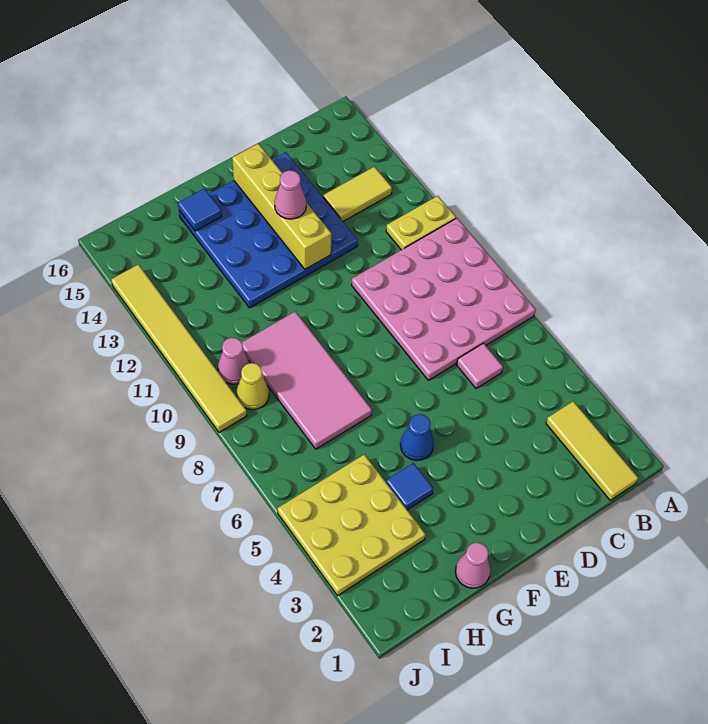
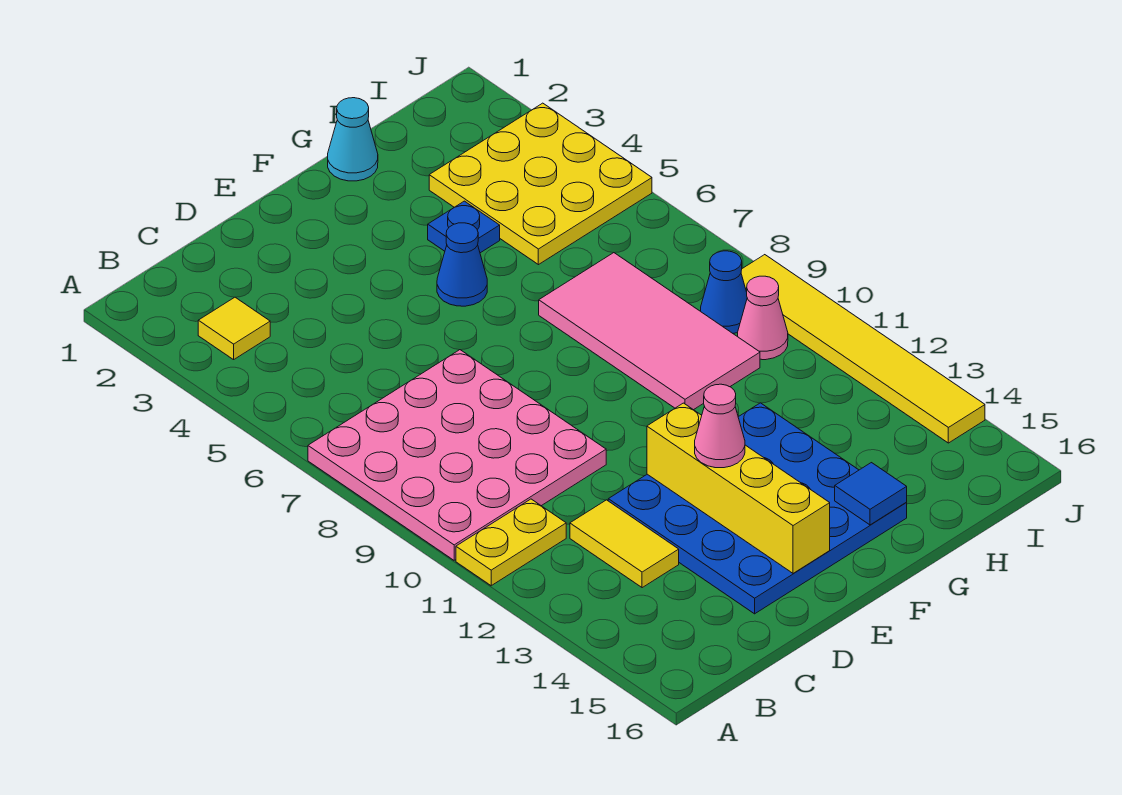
yellow tile B1:B3 level 1 -> yellow tile B3 level 1
yellow tile B13:C13 level 1 -> yellow tile C12:C13 level 1
pink tile C6 level 1 -> none
pink cone G1 level 1 -> cyan cone G1 level 1
blue tile G4 level 1 -> blue plate G4 level 1
yellow cone I9 level 1 -> blue cone I9 level 1

